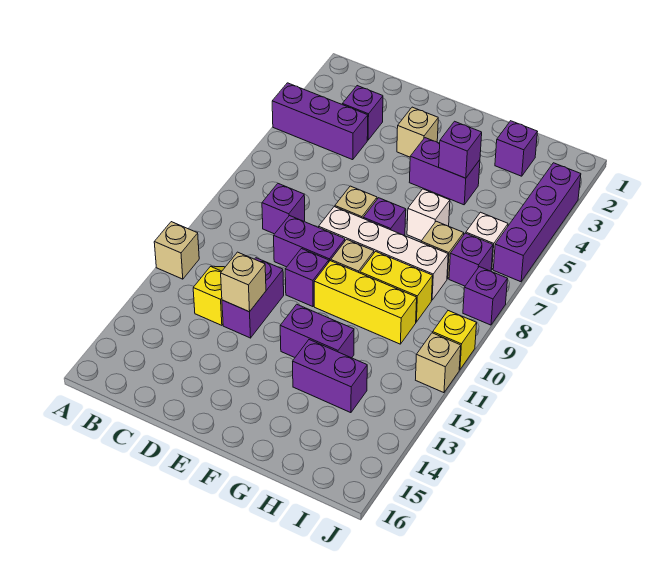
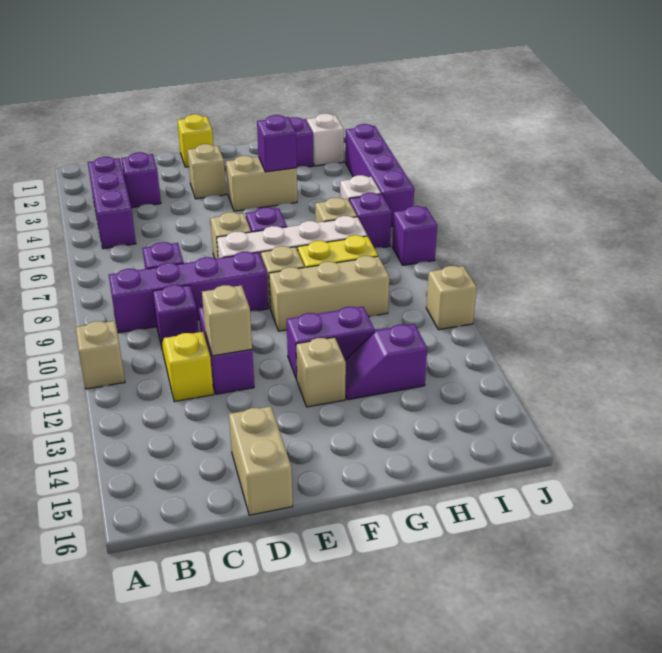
purple brick A4:C4 level 1 -> purple brick B3:B5 level 1
purple brick D9:E9 level 1 -> purple brick B9:E9 level 1
none -> tan brick D15:D16 level 1
purple brick E10 level 1 -> purple brick C10 level 1
purple brick F4:G4 level 1 -> tan brick F4:G4 level 1
yellow brick F10:H10 level 1 -> tan brick F10:H10 level 1
none -> tan brick F13 level 1
white brick G6 level 1 -> white brick I2 level 1
purple brick G13:H13 level 1 -> purple slope G13:H13 level 1 top H
yellow brick J10 level 1 -> yellow brick E1 level 1

